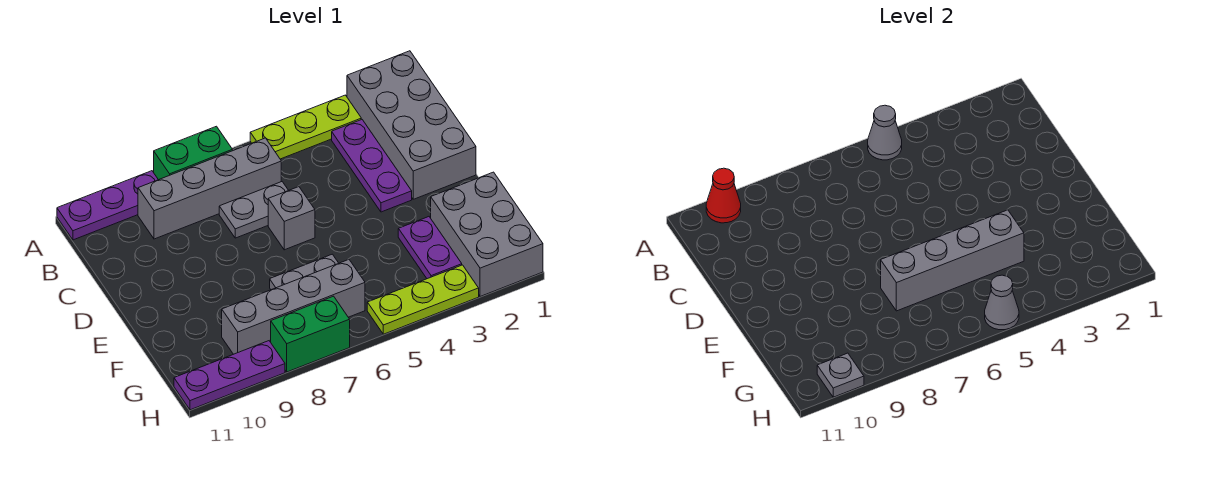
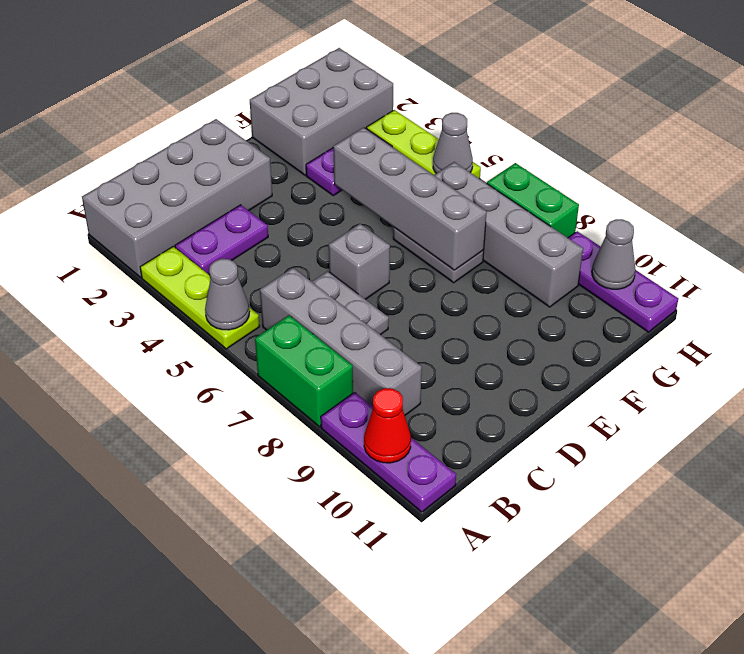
purple plate B3:D3 level 1 -> purple plate B3:C3 level 1
grey plate H10 level 2 -> grey cone H10 level 2

